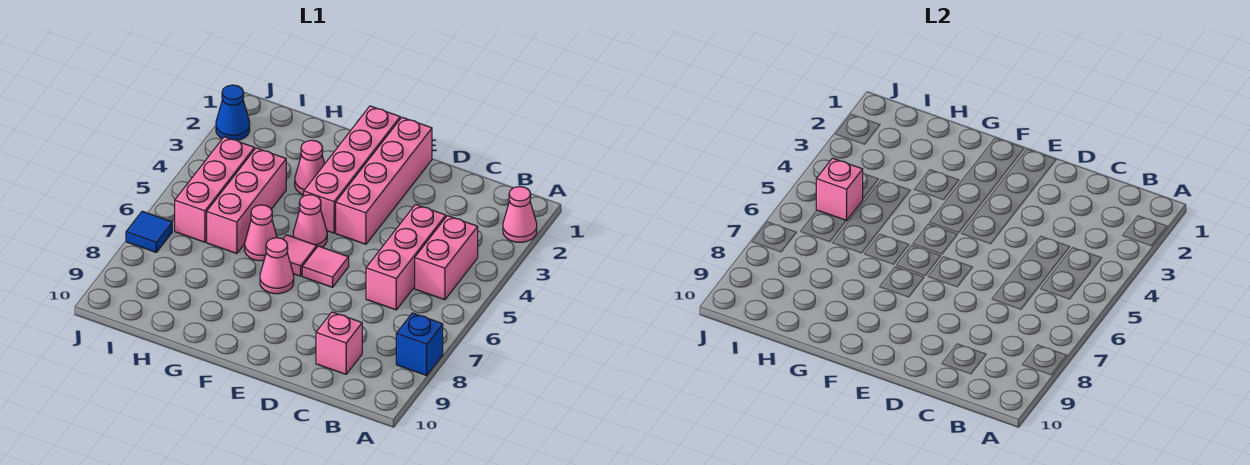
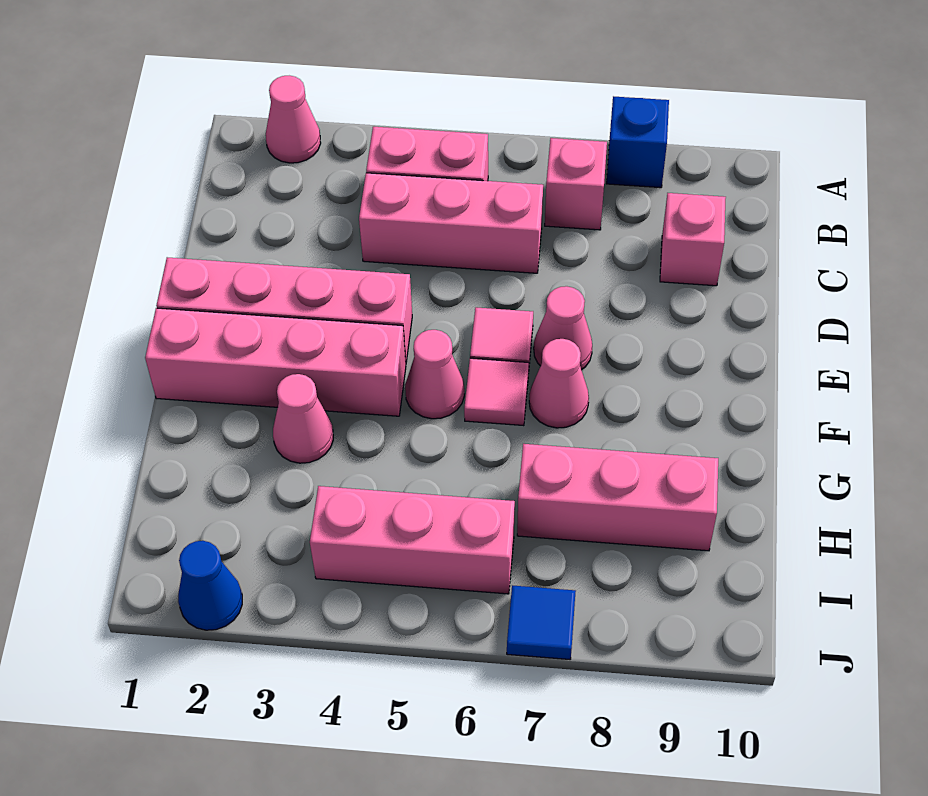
pink cone G6 level 1 -> pink cone E7 level 1
pink brick H4:H6 level 1 -> pink brick H7:H9 level 1
pink brick I5 level 2 -> pink brick B7 level 1

